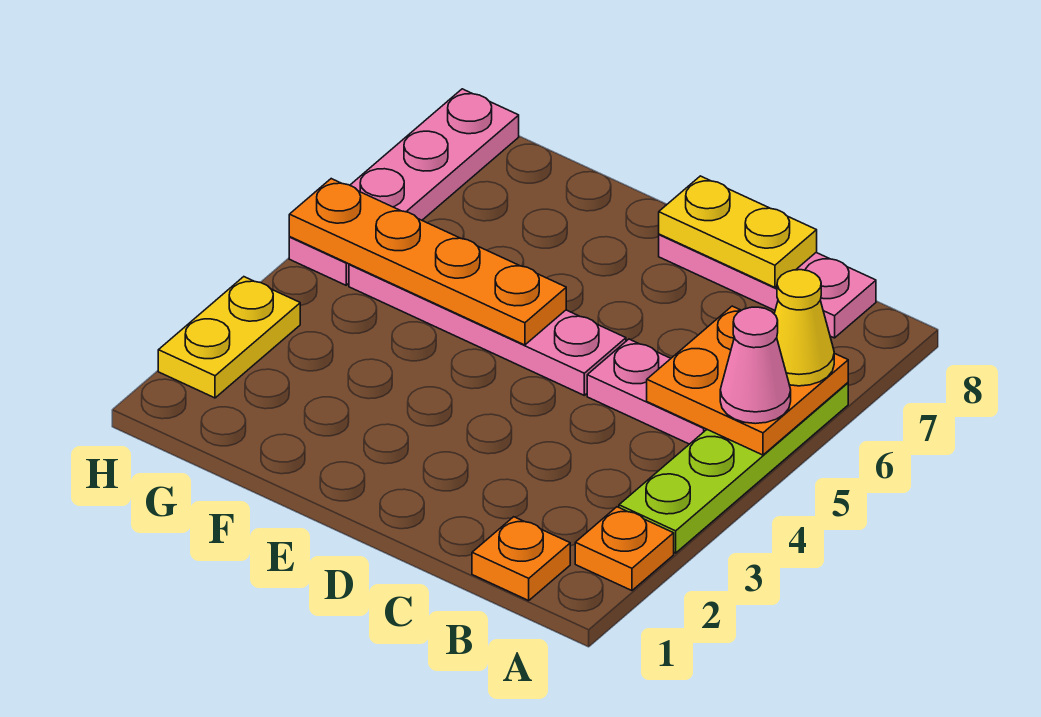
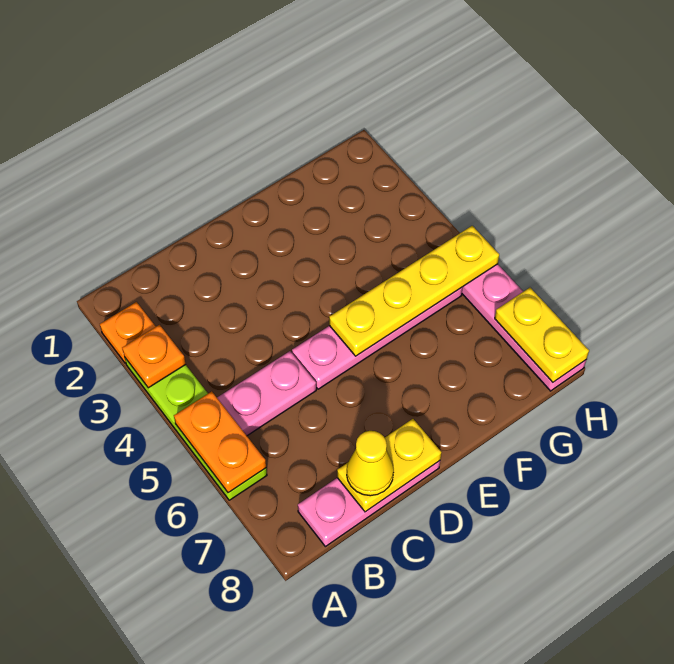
orange plate A5:B6 level 2 -> orange plate A5:A6 level 2
pink cone A5 level 3 -> none
yellow cone A6 level 3 -> yellow cone C8 level 3
orange plate B1 level 1 -> orange plate A3 level 2
orange plate E5:H5 level 2 -> yellow plate E5:H5 level 2
yellow plate H2:H3 level 1 -> yellow plate H7:H8 level 2

